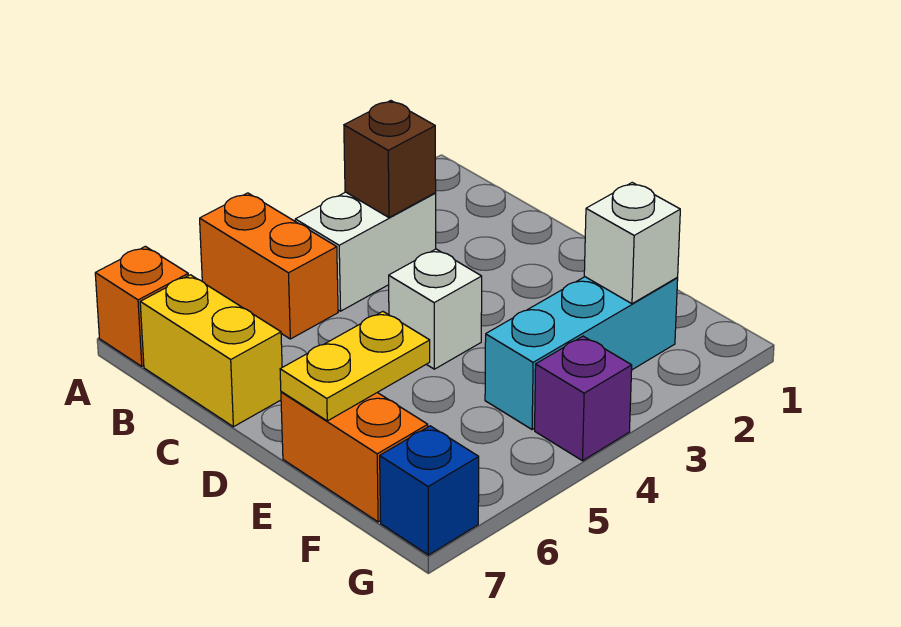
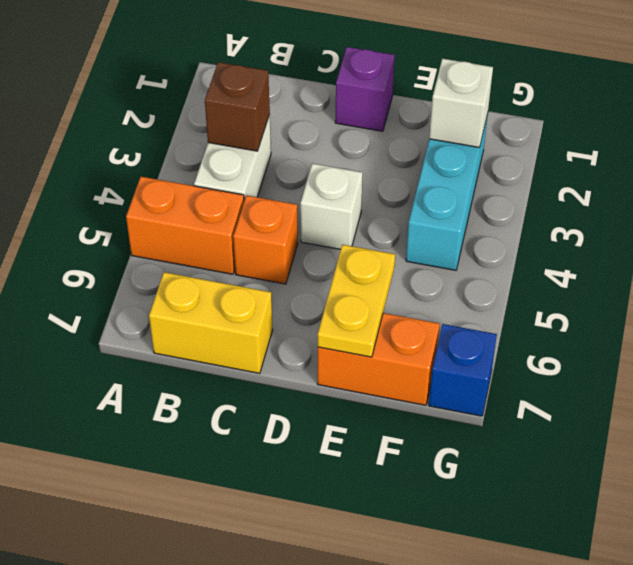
orange brick A7 level 1 -> orange brick C5 level 1
purple brick G4 level 1 -> purple brick D1 level 1

